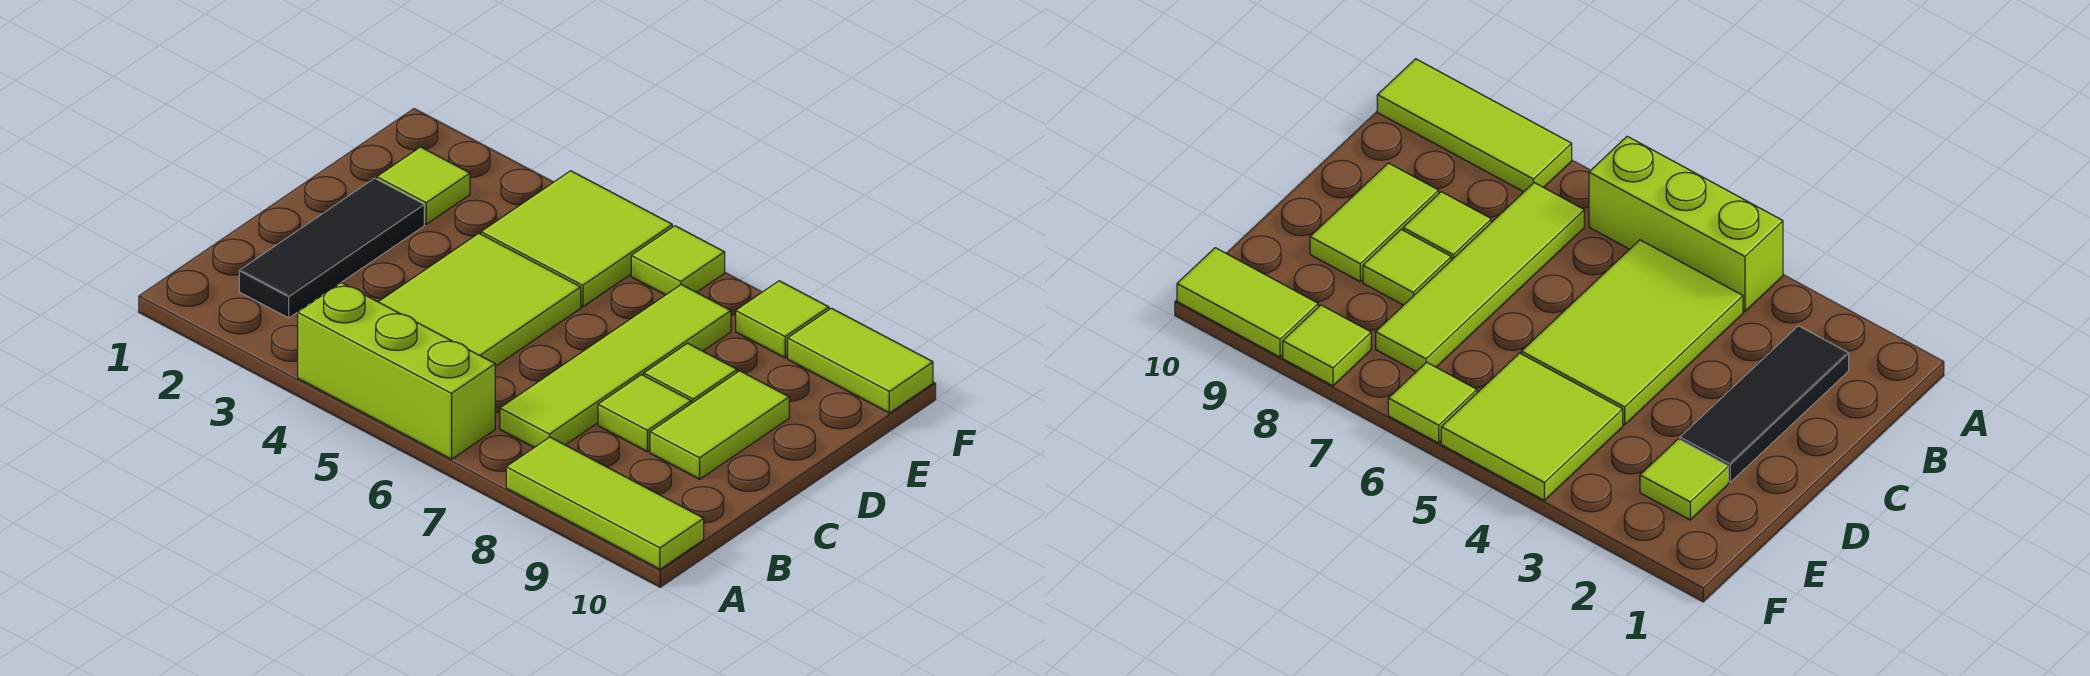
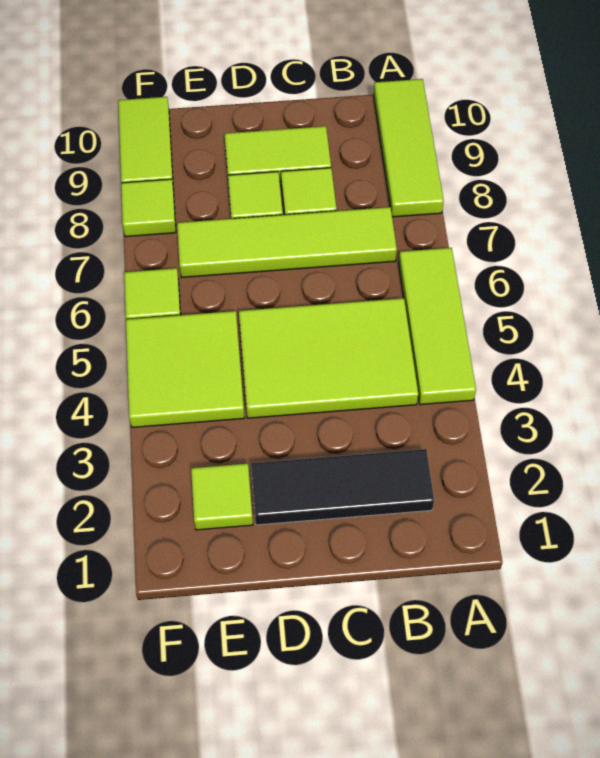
lime brick A4:A6 level 1 -> lime tile A4:A6 level 1

